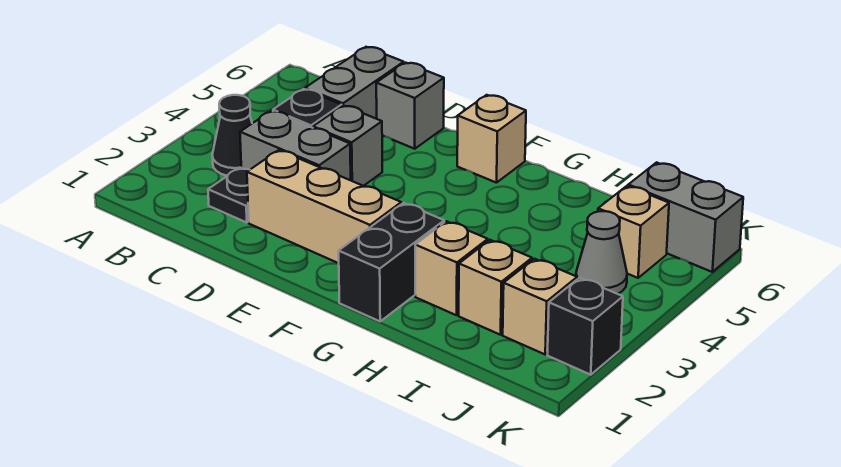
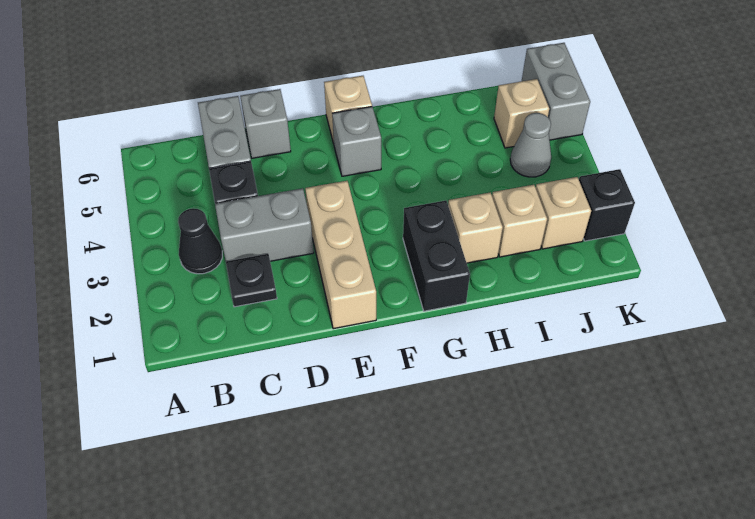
tan brick D2:F2 level 1 -> tan brick E1:E3 level 1
grey brick D4 level 1 -> grey brick F5 level 1
grey brick J6:K6 level 1 -> grey brick K5:K6 level 1

